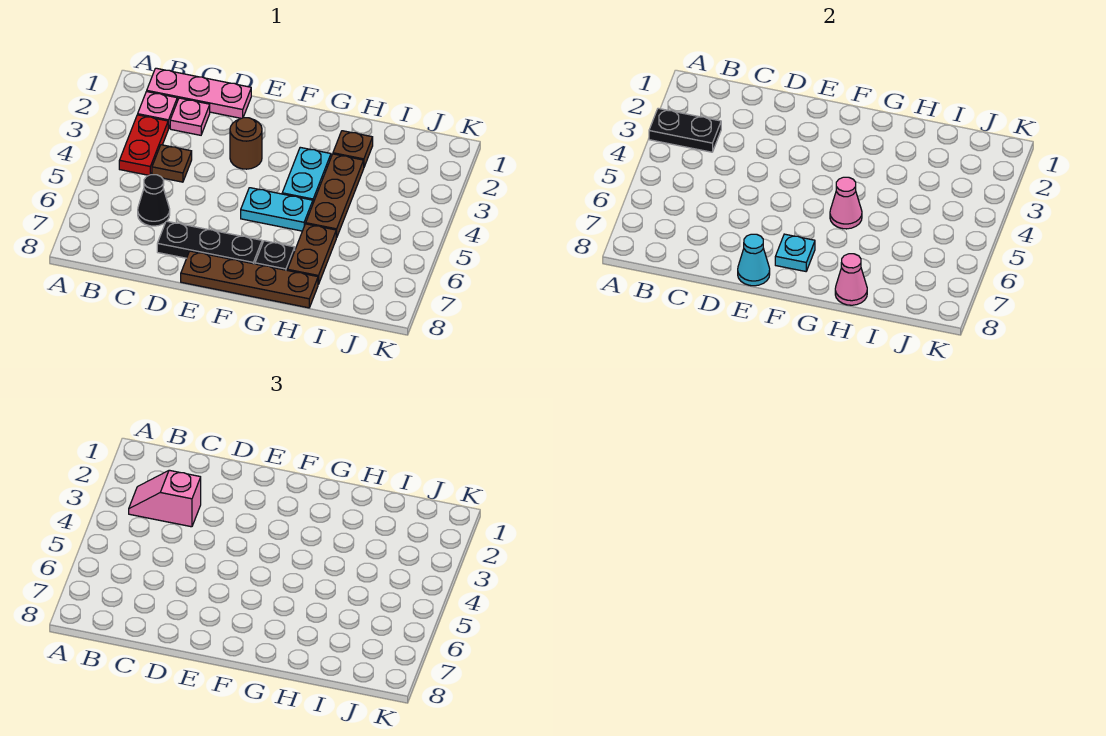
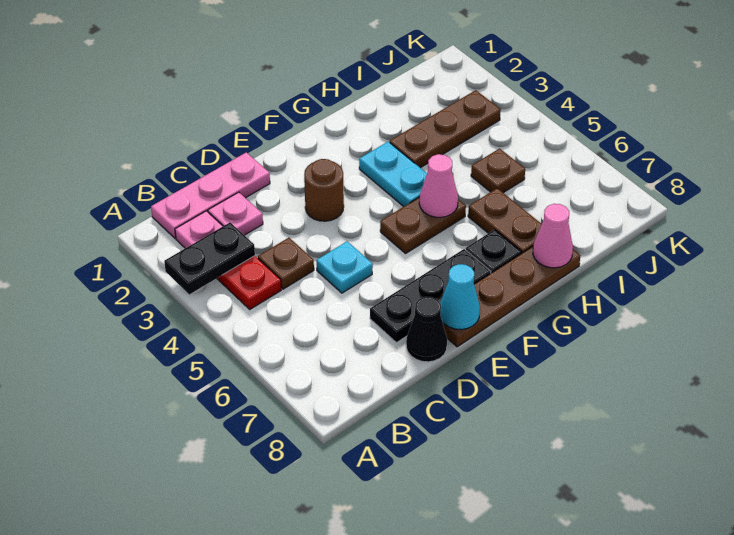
pink slope B3:C3 level 3 top C -> none
black cone C6 level 1 -> black cone D8 level 1
cyan plate F5:G5 level 1 -> brown plate F5:G5 level 1
cyan plate F7 level 2 -> cyan plate D5 level 1
brown plate H2 level 1 -> brown plate I5 level 1
brown plate H3:H5 level 1 -> brown plate H3:J3 level 1

